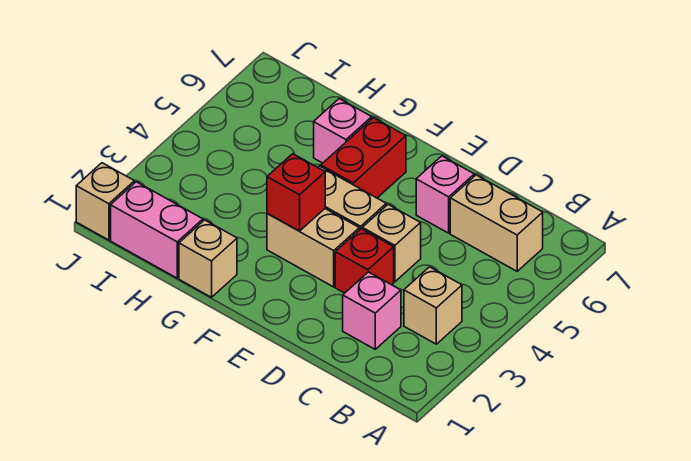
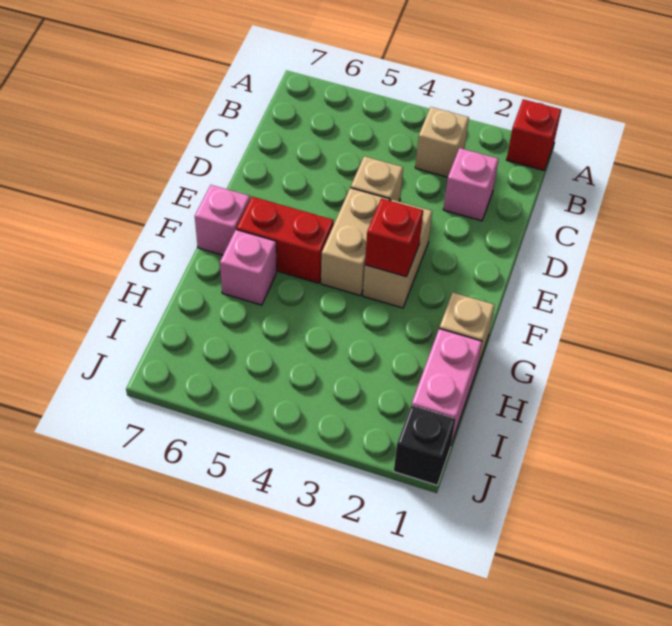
tan brick B6:C6 level 1 -> none
red brick D3 level 1 -> red brick A1 level 1
pink brick D6 level 1 -> pink brick F7 level 1
tan brick J1 level 1 -> black brick J1 level 1

